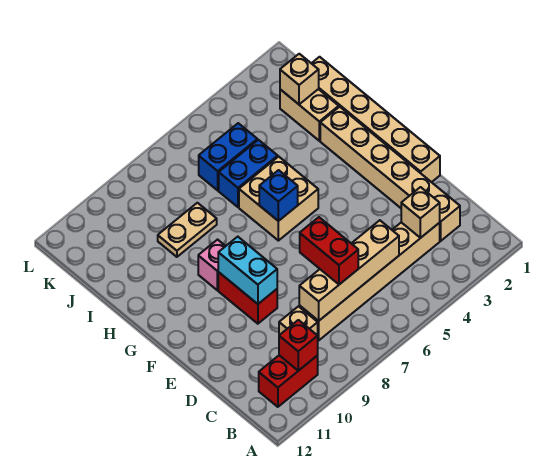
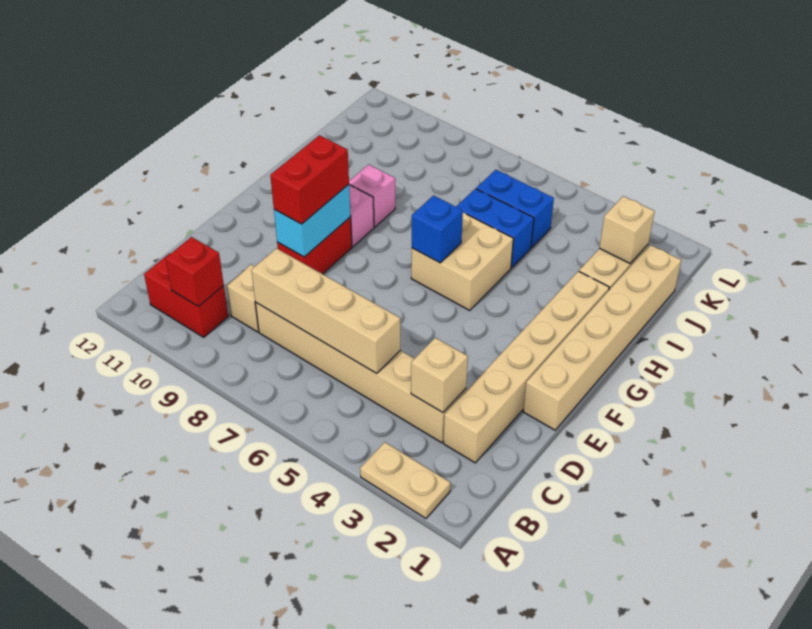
red brick C7:D7 level 3 -> red brick E9:F9 level 3
none -> pink brick H9 level 1
tan plate I8:I9 level 1 -> tan plate A2:A3 level 1

